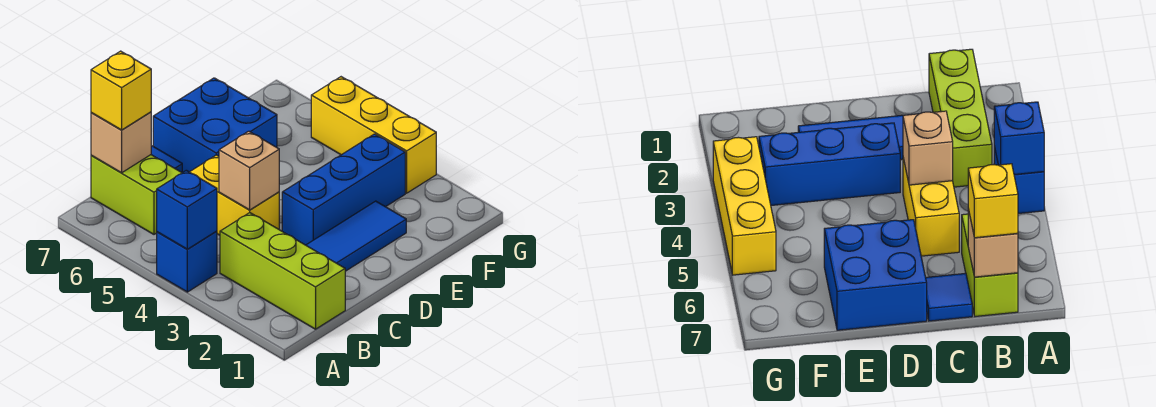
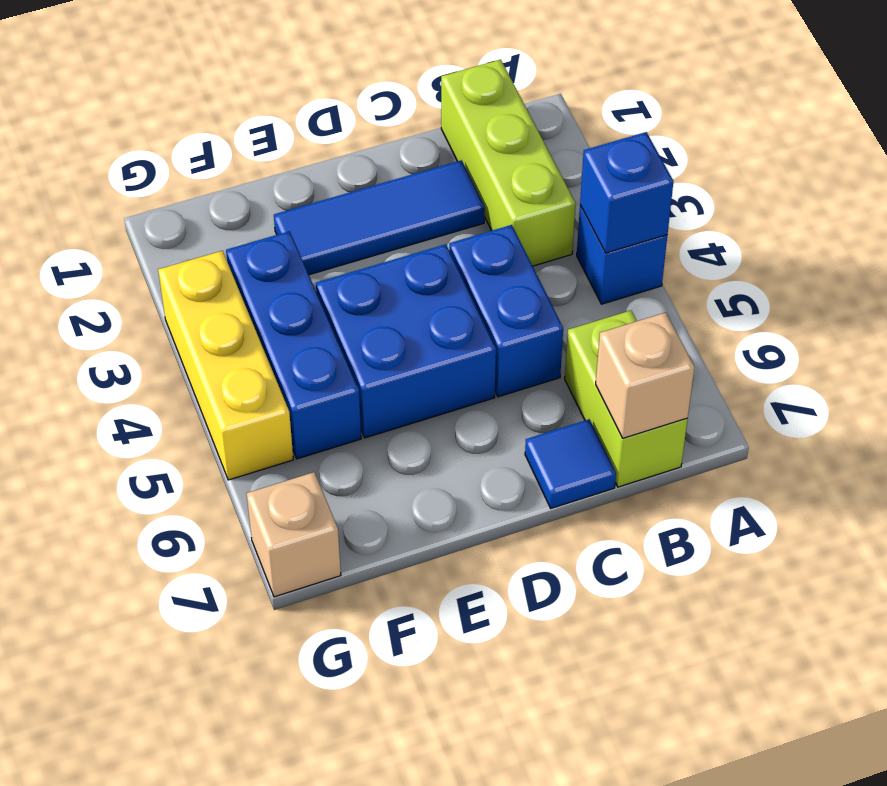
yellow brick B7 level 3 -> none
yellow brick C4:C5 level 1 -> blue brick C4:C5 level 1
tan brick C4 level 2 -> tan brick G7 level 1
blue brick D3:F3 level 1 -> blue brick F3:F5 level 1
blue brick D6:E7 level 1 -> blue brick D4:E5 level 1

